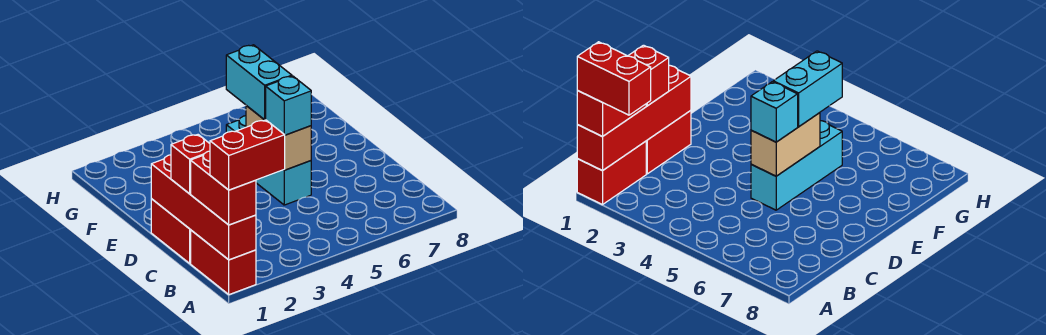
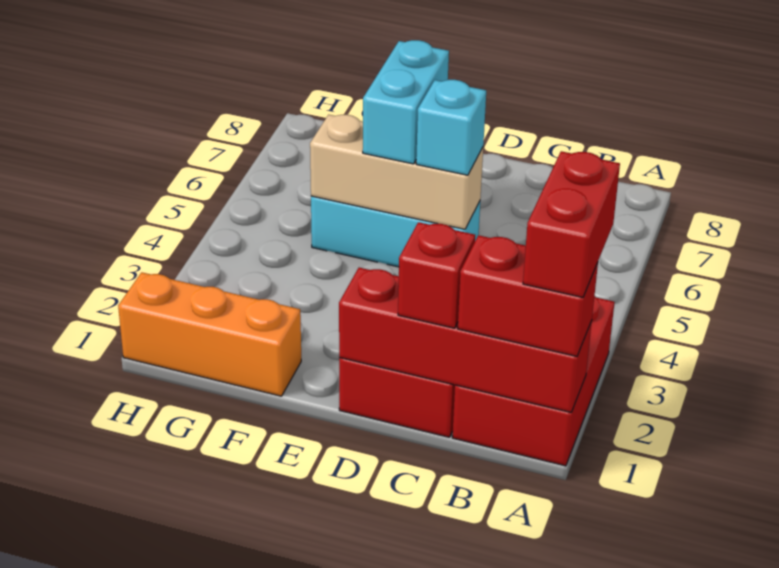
red brick A1:B1 level 1 -> red brick A1:B3 level 1
tan brick D5:E5 level 2 -> tan brick D5:F5 level 2
cyan brick E5:F5 level 3 -> cyan brick E5:E6 level 3
none -> orange brick F1:H1 level 1

